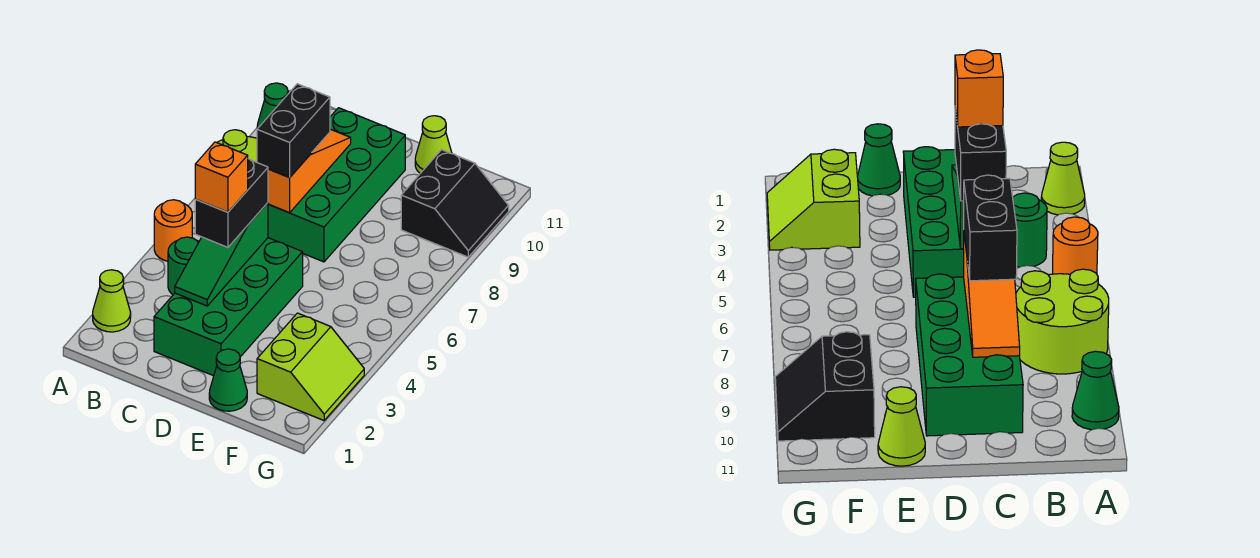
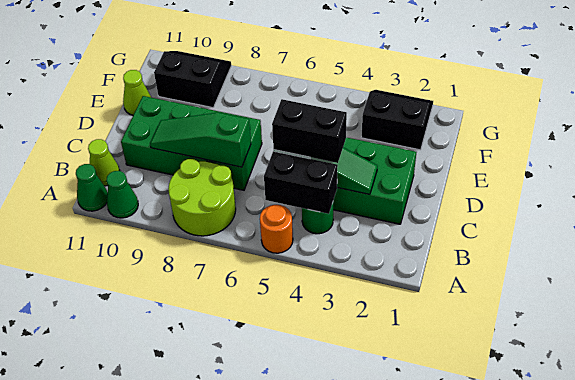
lime cone A2 level 1 -> lime cone B11 level 1
orange brick C4 level 4 -> none
orange slope C7:C9 level 2 top 7 -> green slope C7:C9 level 2 top 7
black brick C7:C8 level 3 -> black brick B4:B5 level 2
green cone E1 level 1 -> green cone A11 level 1
lime slope F2:G3 level 1 top F -> black slope F2:G3 level 1 top F

